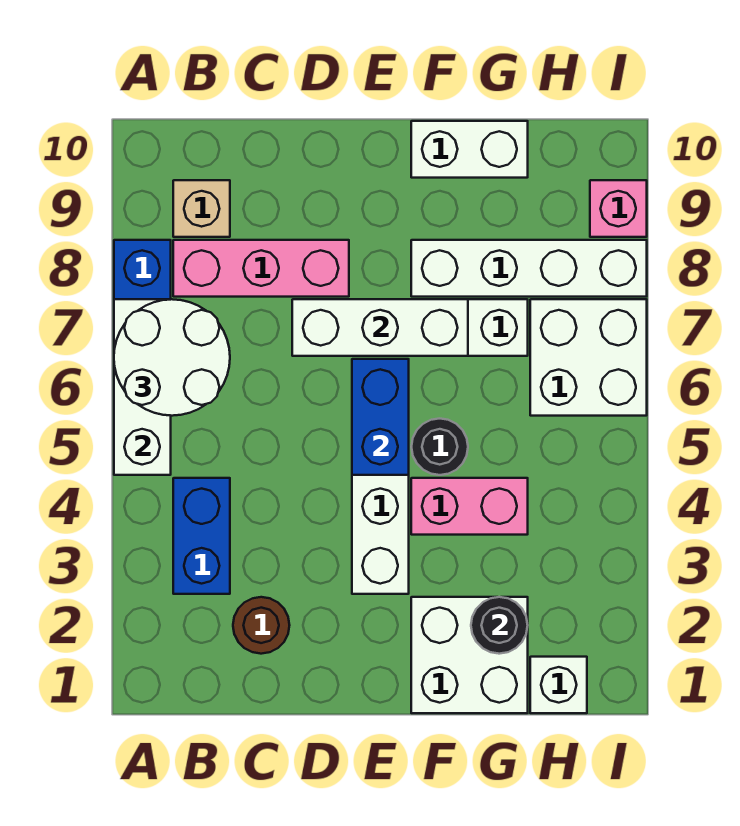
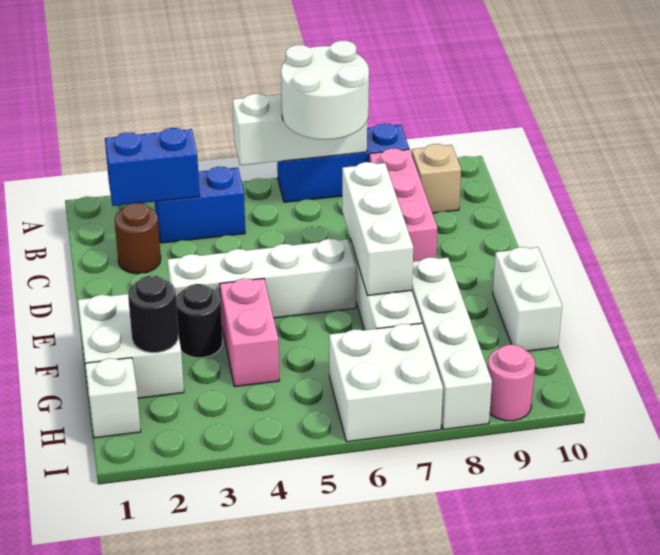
blue brick E5:E6 level 2 -> blue brick B2:B3 level 2
black round brick F5 level 1 -> black round brick F3 level 1
pink brick I9 level 1 -> pink round brick I9 level 1

